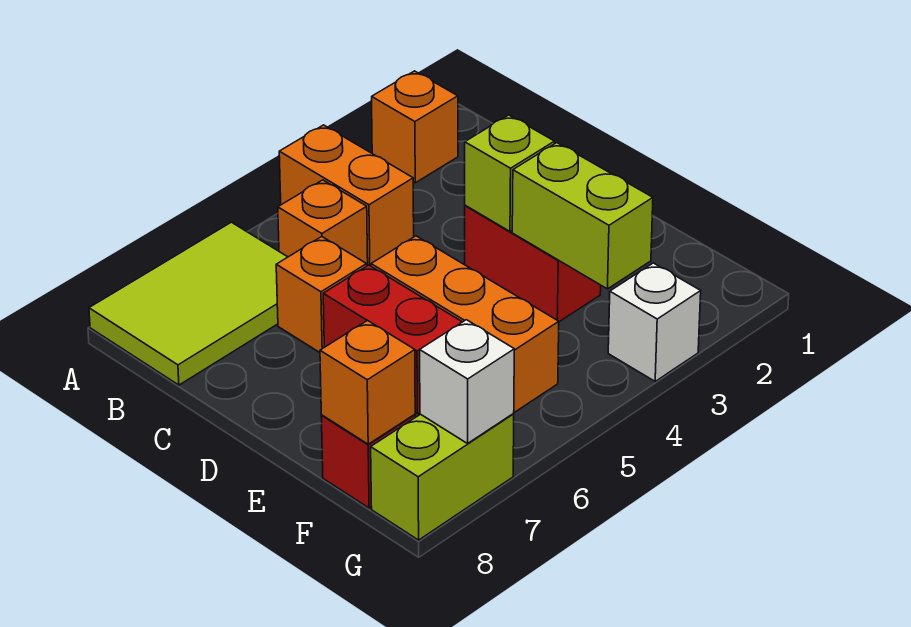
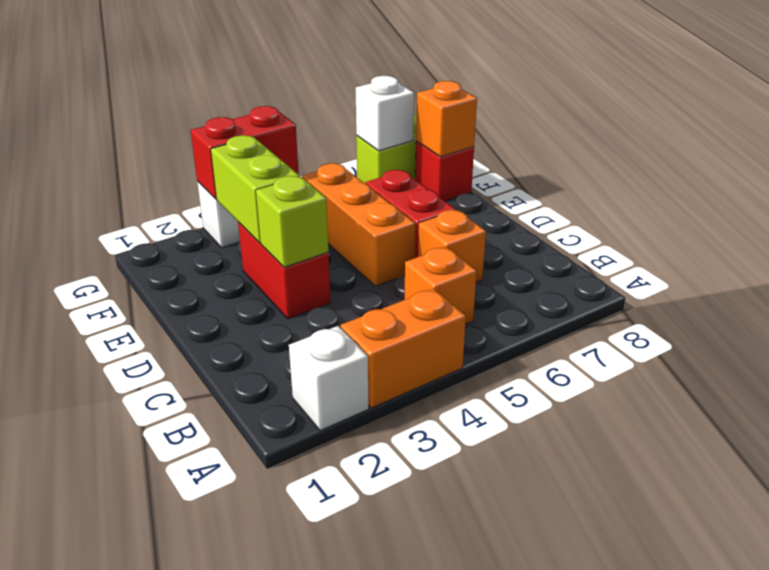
orange brick A2 level 1 -> white brick A2 level 1
orange brick A4:B4 level 1 -> orange brick A3:A4 level 1
lime tile A6:B8 level 1 -> none
none -> red brick G3:G4 level 2

